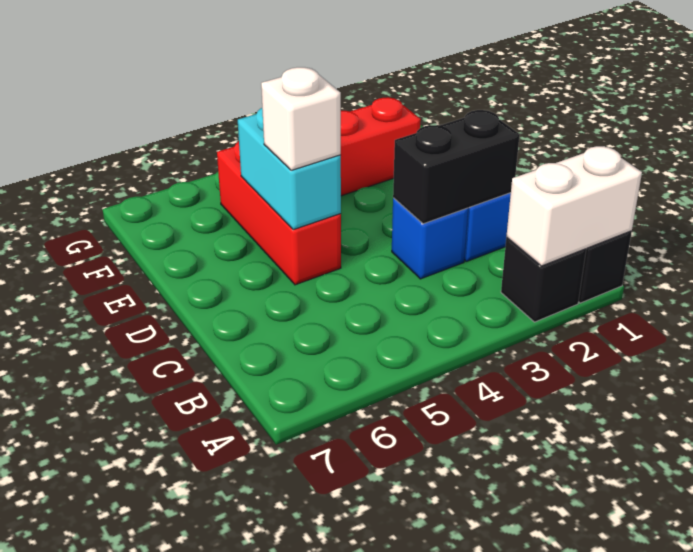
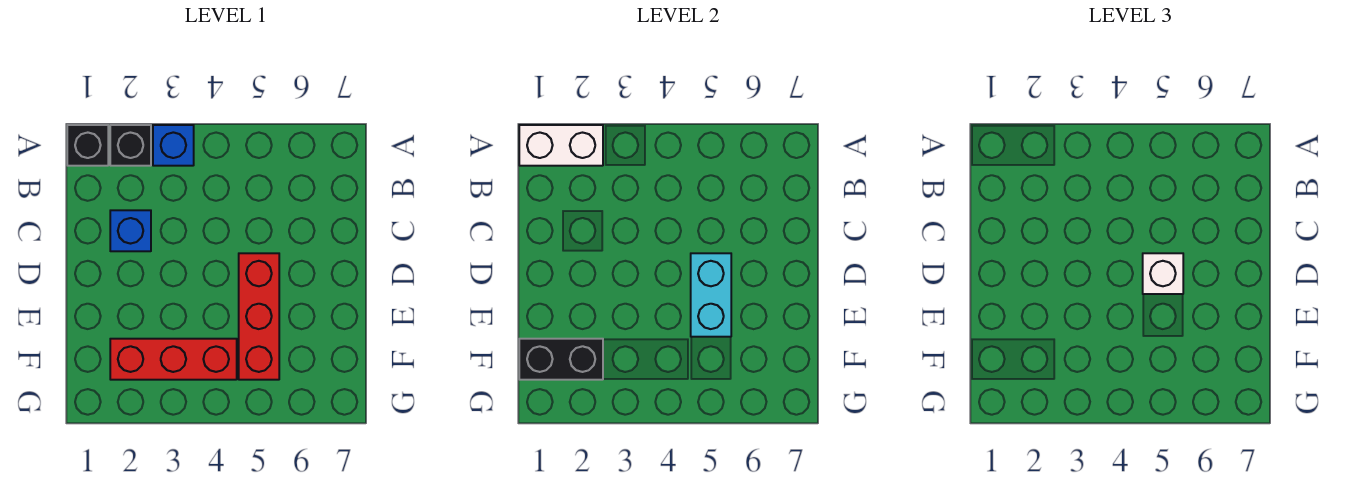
black brick C2:C3 level 2 -> black brick F1:F2 level 2
blue brick C3 level 1 -> blue brick A3 level 1

